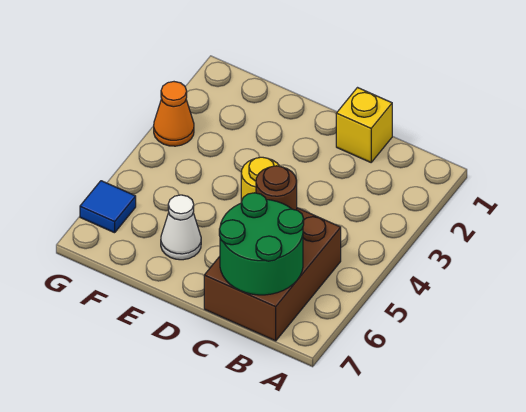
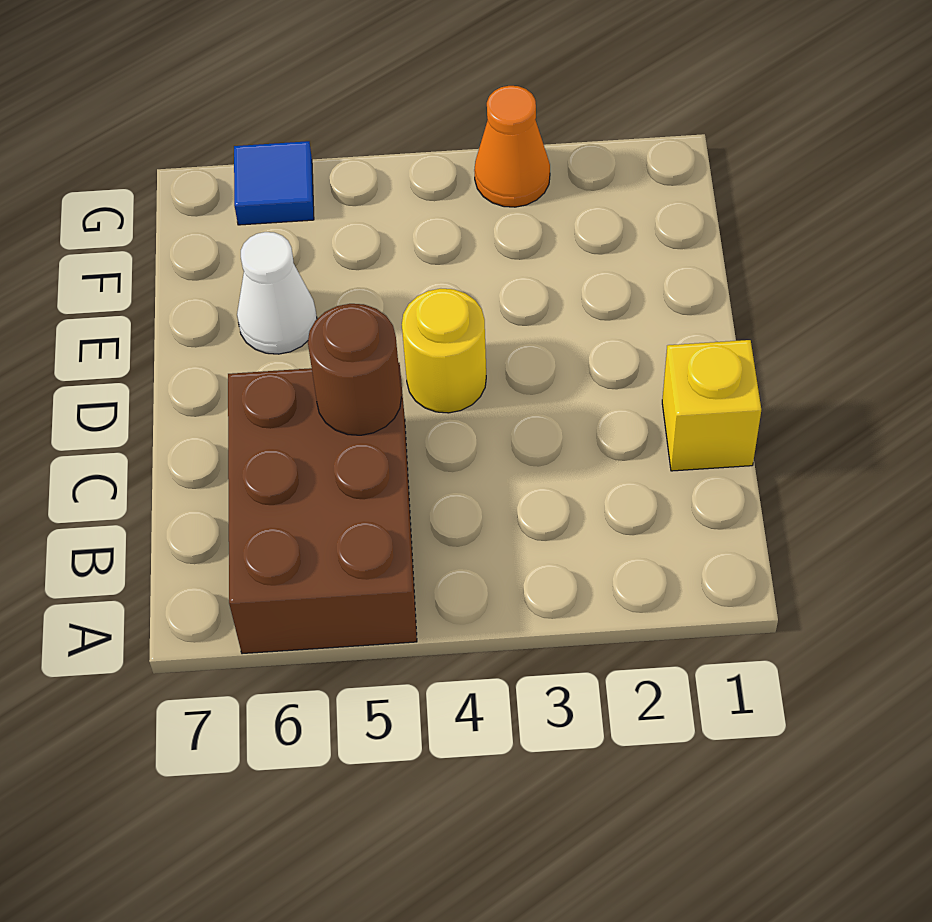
brown brick B5:C7 level 1 -> brown brick A5:C6 level 1
green round brick B6:C7 level 2 -> none

